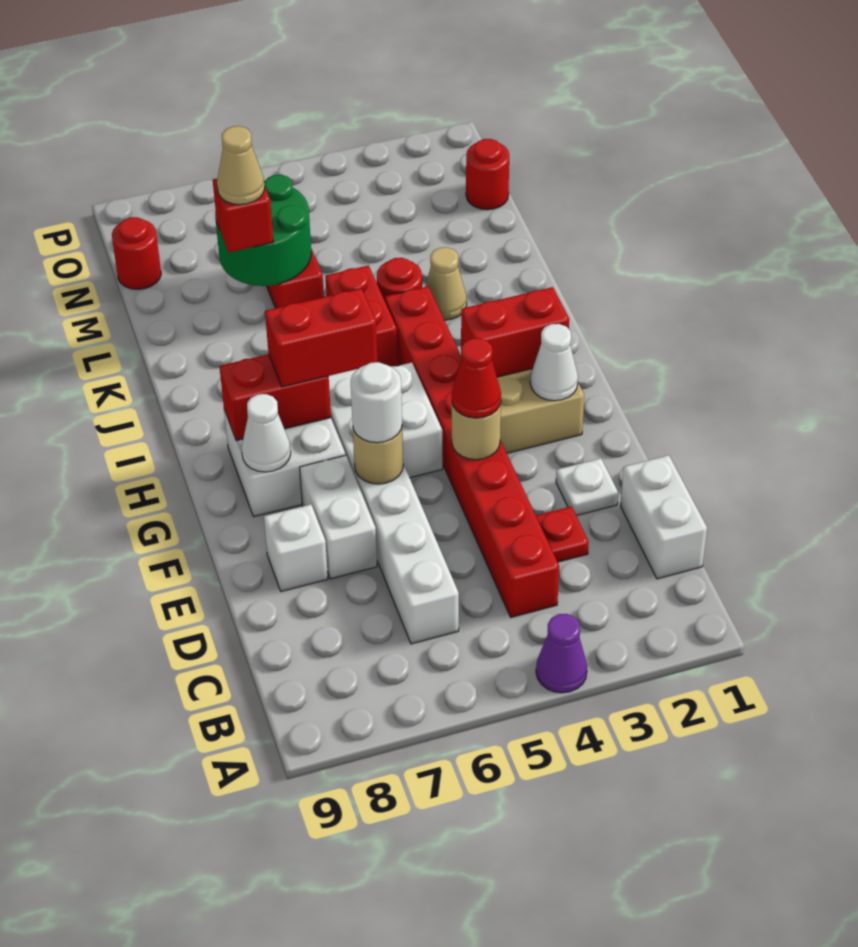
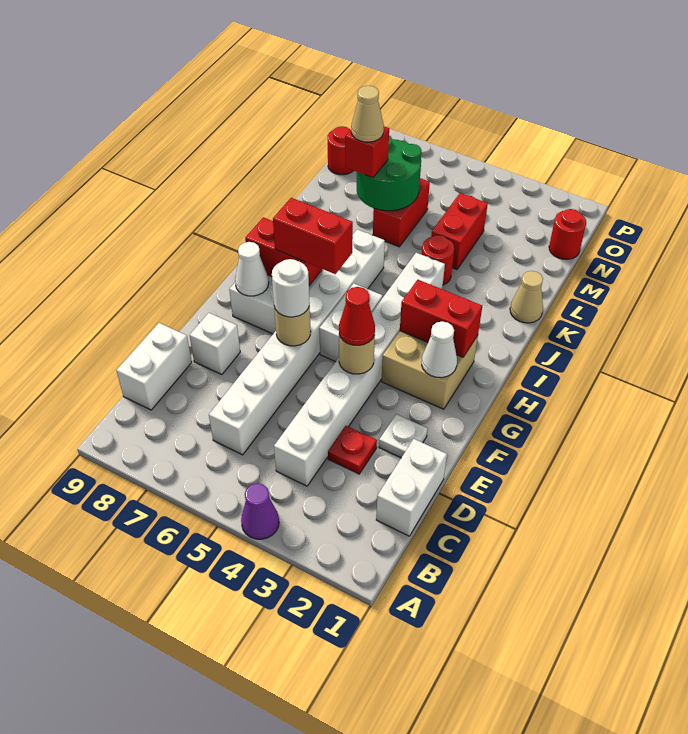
red brick C4:J4 level 1 -> white brick C4:J4 level 1
white brick E7:F7 level 1 -> white brick C9:D9 level 1
red brick J5:K5 level 1 -> red brick L4:M4 level 1
tan cone K3 level 1 -> tan cone K1 level 1

